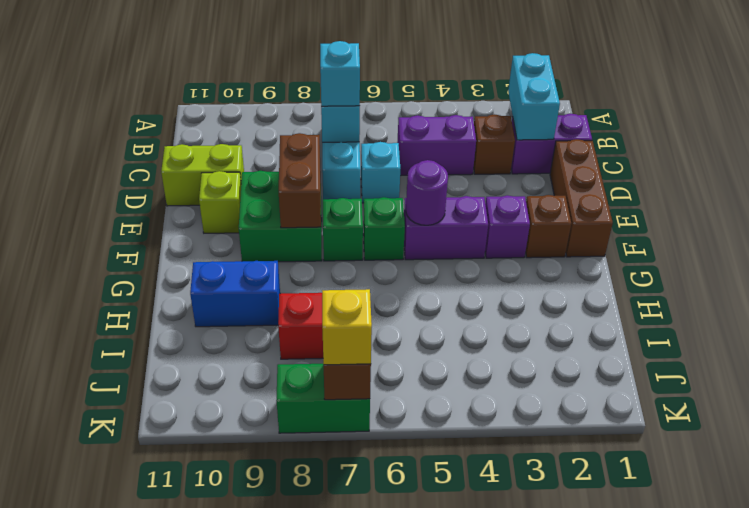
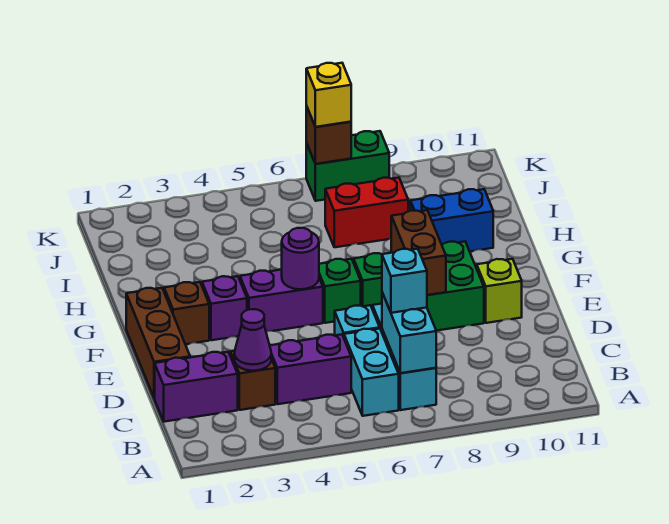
cyan brick B2:C2 level 2 -> cyan brick B6:C6 level 1
none -> purple cone C3 level 2
lime brick D10:D11 level 1 -> none

